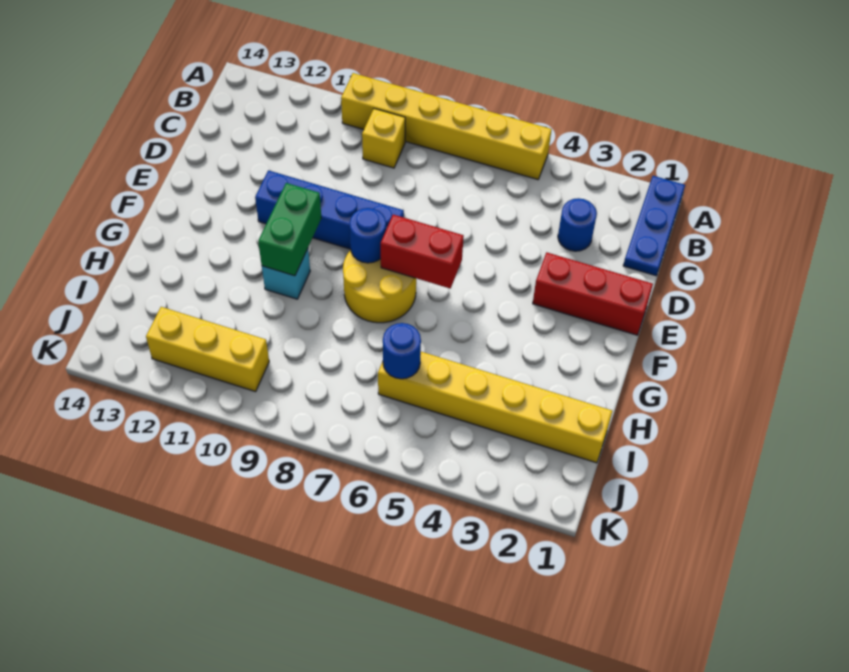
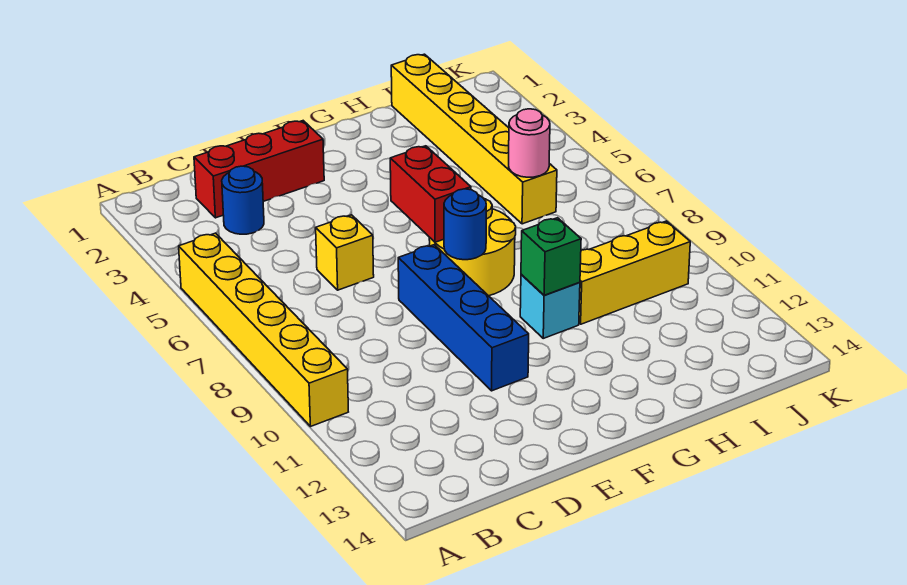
blue plate A1:C1 level 1 -> none
yellow brick B9 level 1 -> yellow brick D6 level 1
red brick E1:E3 level 1 -> red brick C2:E2 level 1
green brick F10:G10 level 2 -> green brick G10 level 2
blue round brick I6 level 2 -> pink round brick I6 level 2
yellow brick J10:J12 level 1 -> yellow brick H10:J10 level 1

